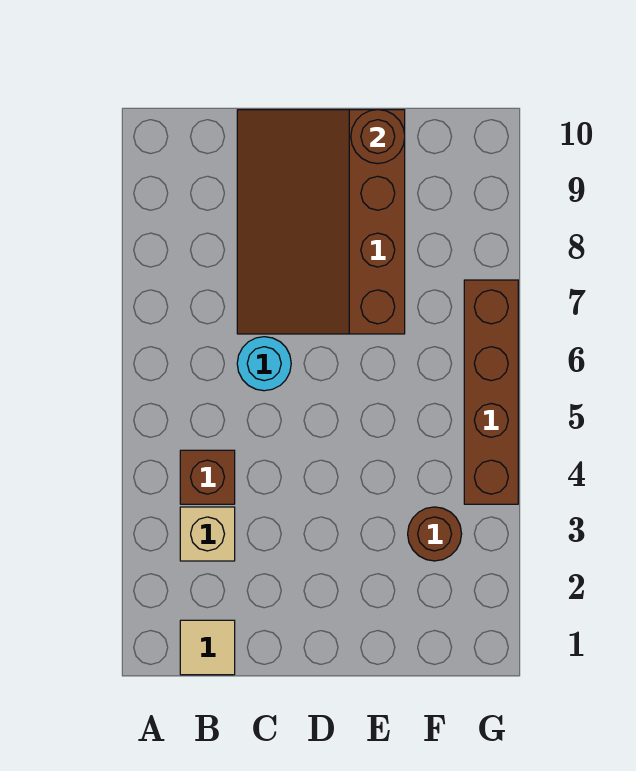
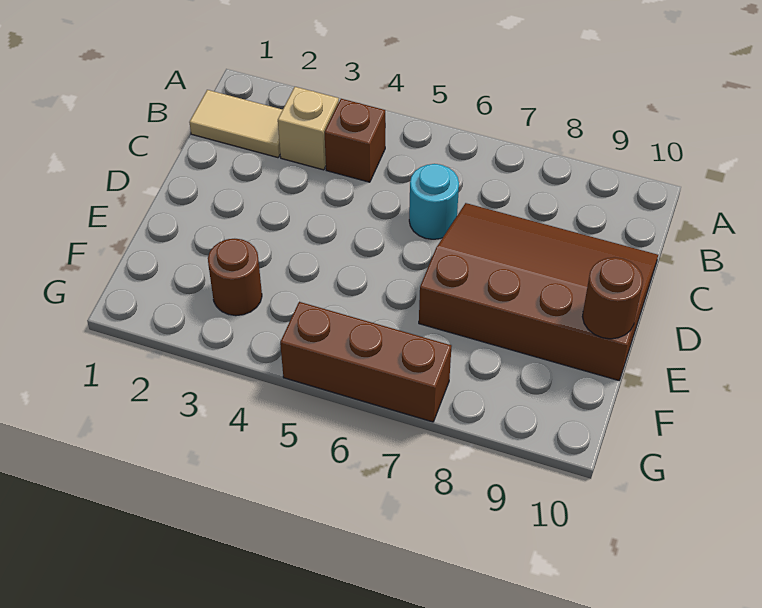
tan tile B1 level 1 -> tan tile B1:B2 level 1
brown brick G4:G7 level 1 -> brown brick G5:G7 level 1

